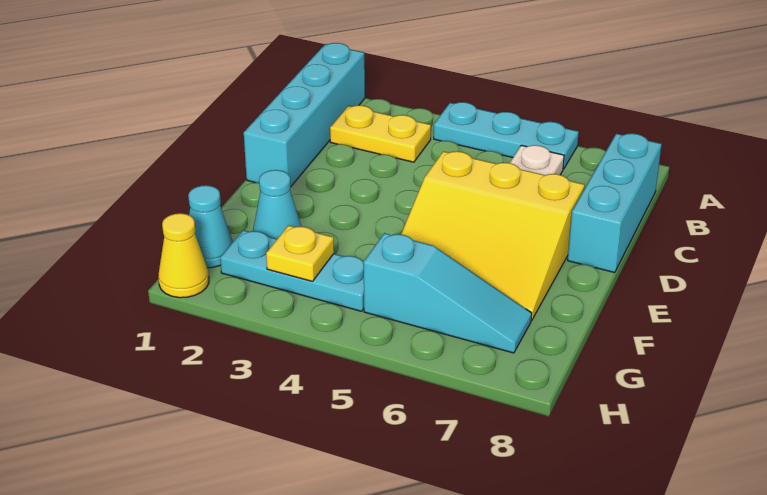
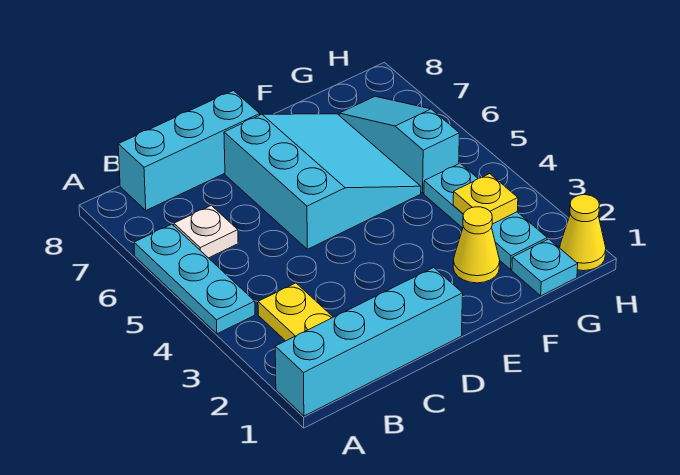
yellow slope D5:F7 level 1 top D -> cyan slope D5:F7 level 1 top D
cyan cone F2 level 1 -> yellow cone F2 level 1
cyan cone G1 level 1 -> cyan plate G1 level 1

